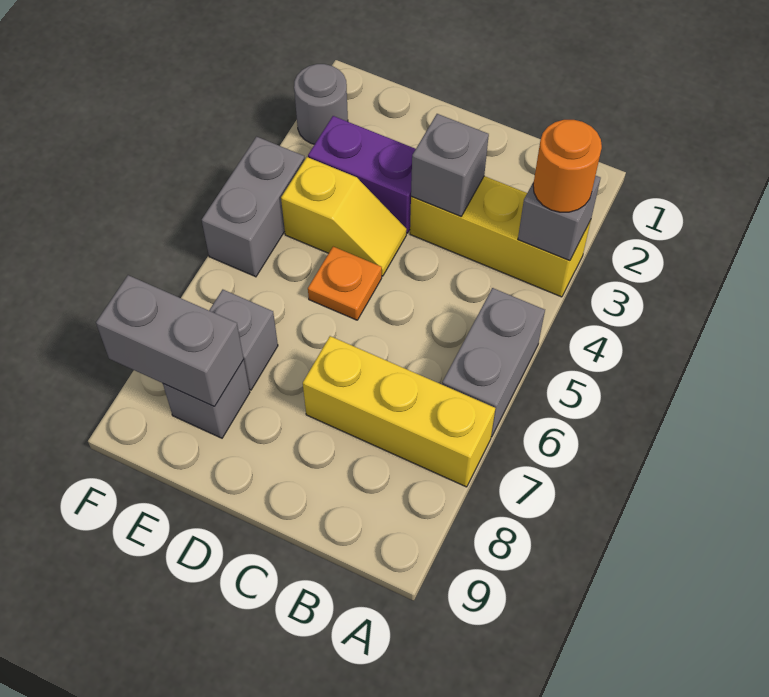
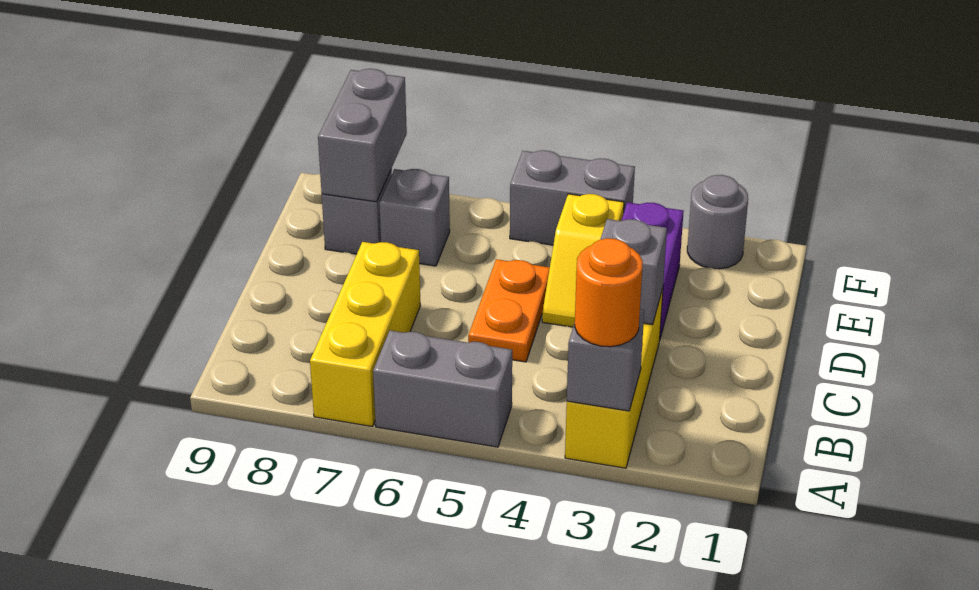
orange plate D5 level 1 -> orange plate C5:D5 level 1

